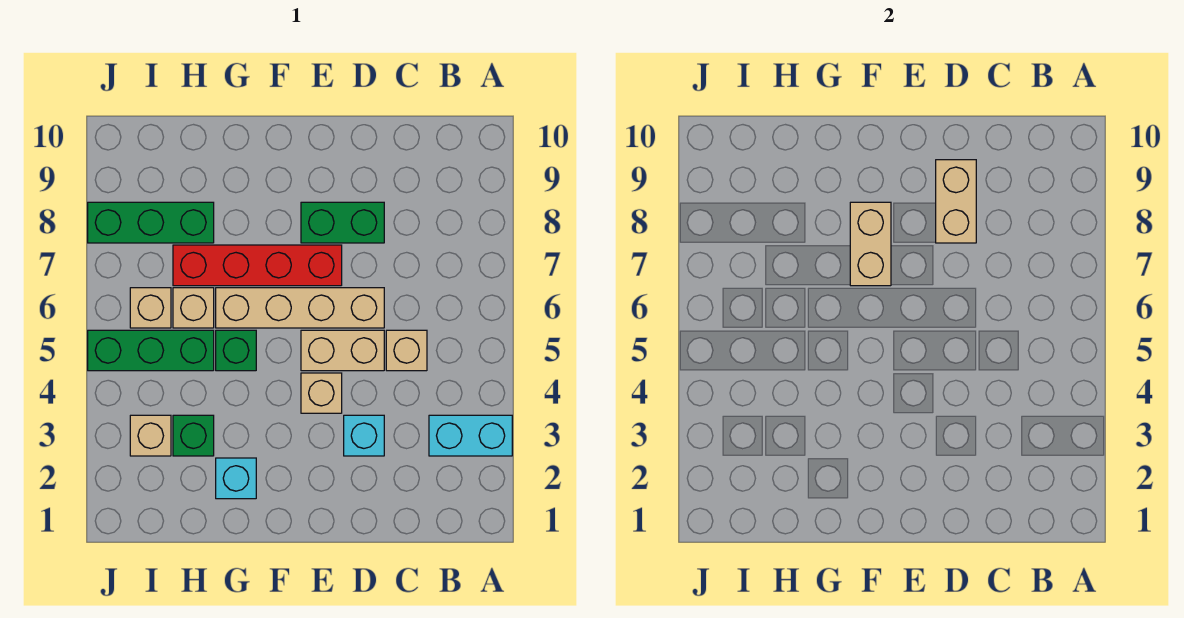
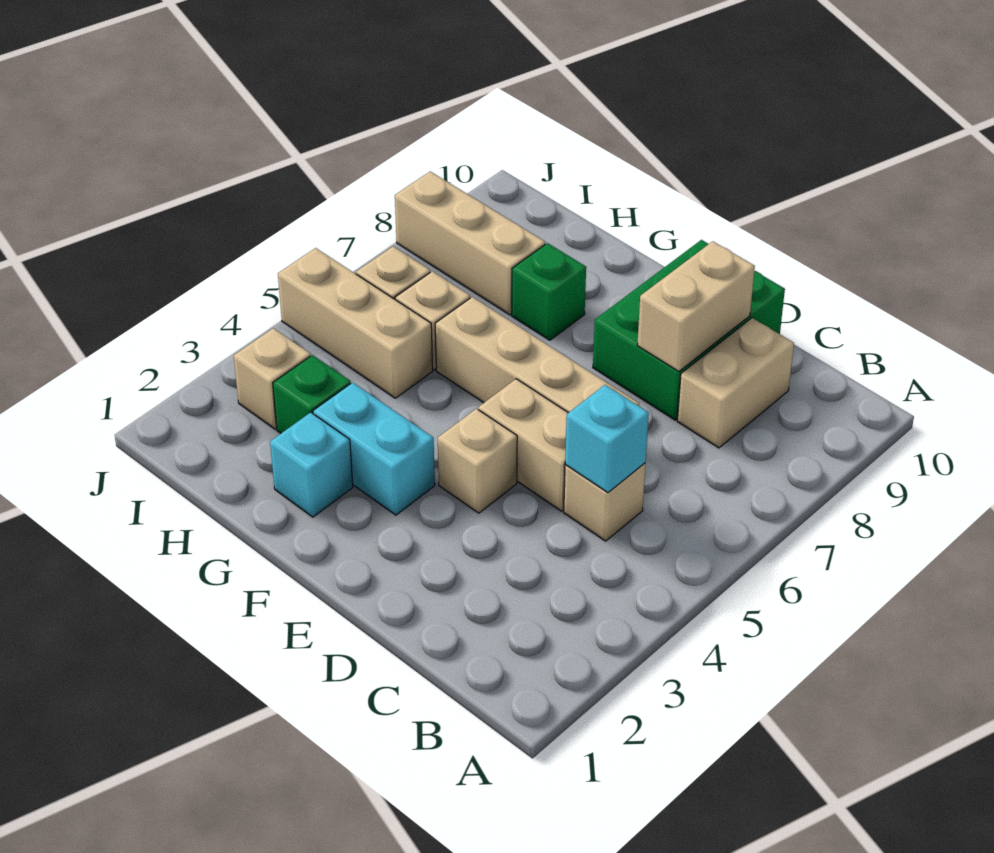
cyan brick A3:B3 level 1 -> cyan brick F3:G3 level 1
cyan brick D3 level 1 -> cyan brick C5 level 2
green brick D8:E8 level 1 -> green brick D8:E10 level 1
red brick E7:H7 level 1 -> none
tan brick F7:F8 level 2 -> tan brick C8:C9 level 1
green brick G5 level 1 -> green brick G8 level 1
green brick H5:J5 level 1 -> tan brick H5:J5 level 1
green brick H8:J8 level 1 -> tan brick H8:J8 level 1

